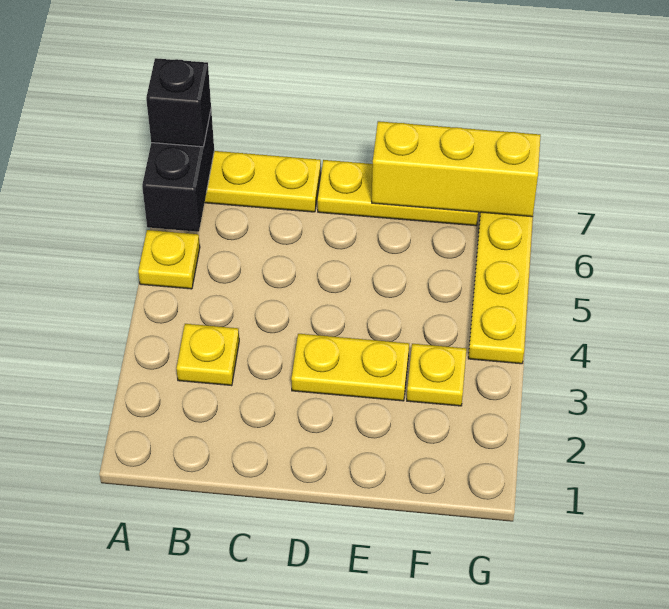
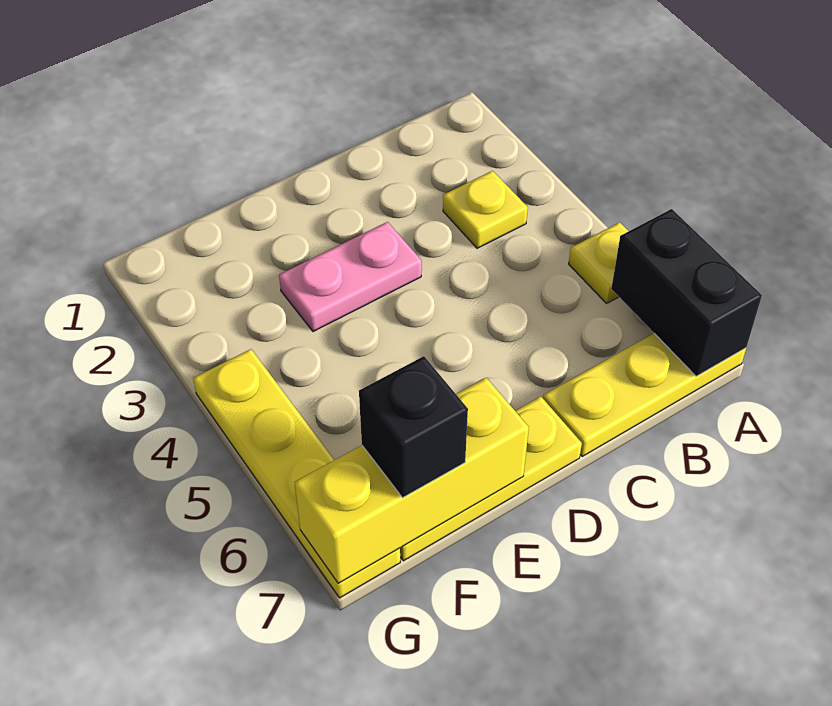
black brick A7 level 3 -> black brick F7 level 3
yellow plate D3:E3 level 1 -> pink plate D3:E3 level 1
yellow plate F3 level 1 -> none

